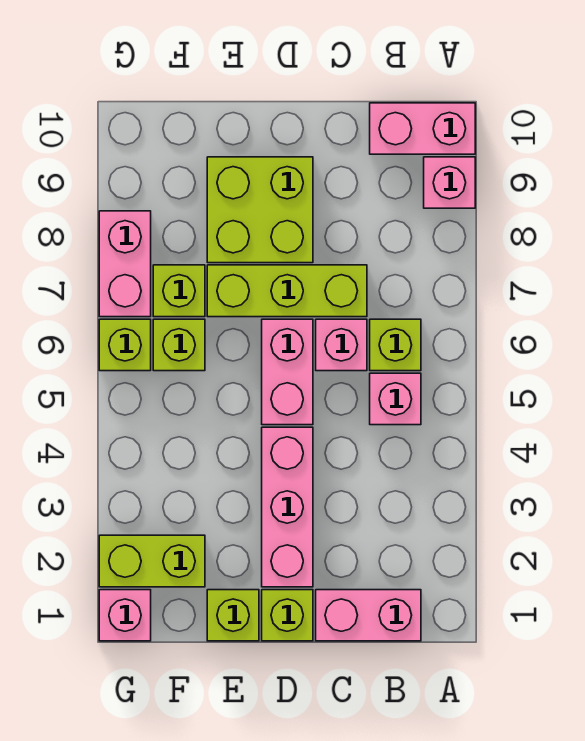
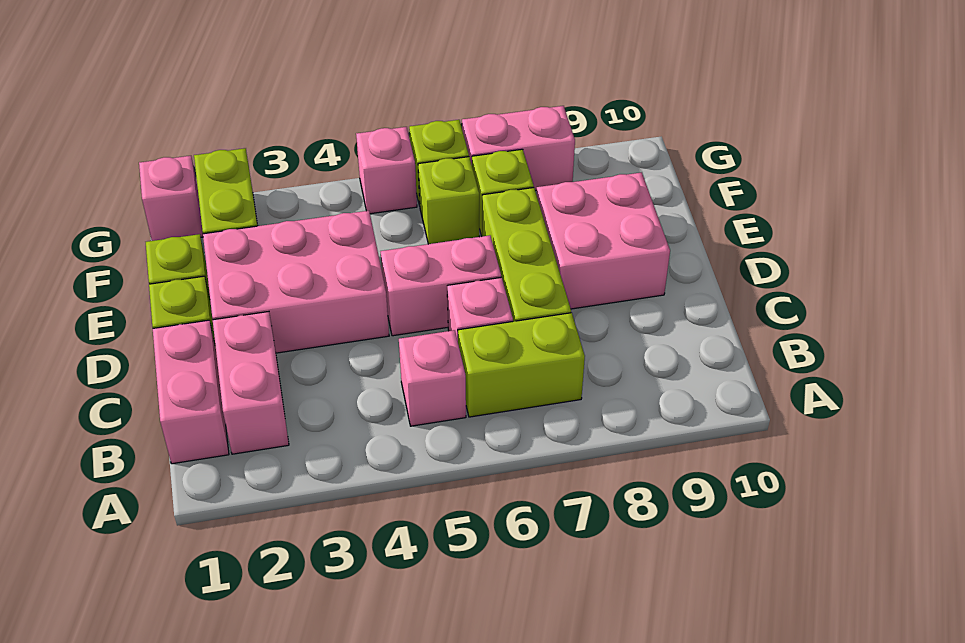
pink brick A9 level 1 -> pink brick G5 level 1
pink brick A10:B10 level 1 -> pink brick B2:C2 level 1
lime brick B6 level 1 -> lime brick B6:B7 level 1
pink brick D2:D4 level 1 -> pink brick D2:E4 level 1
lime brick D8:E9 level 1 -> pink brick D8:E9 level 1

